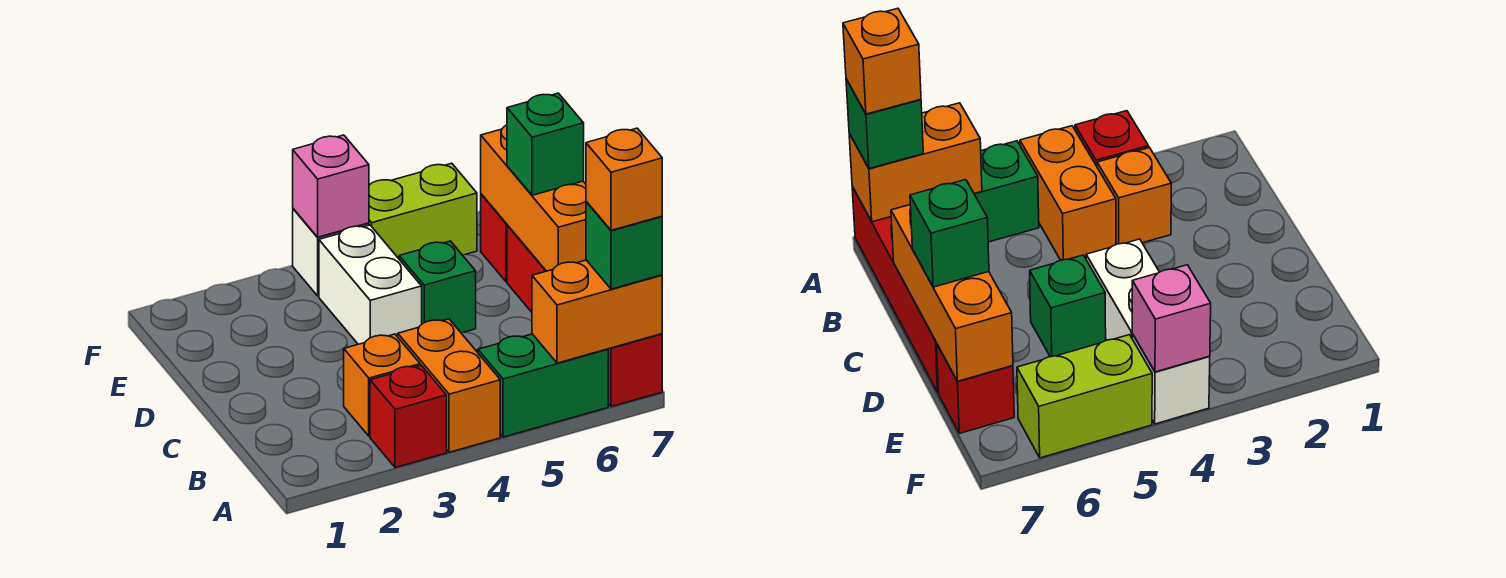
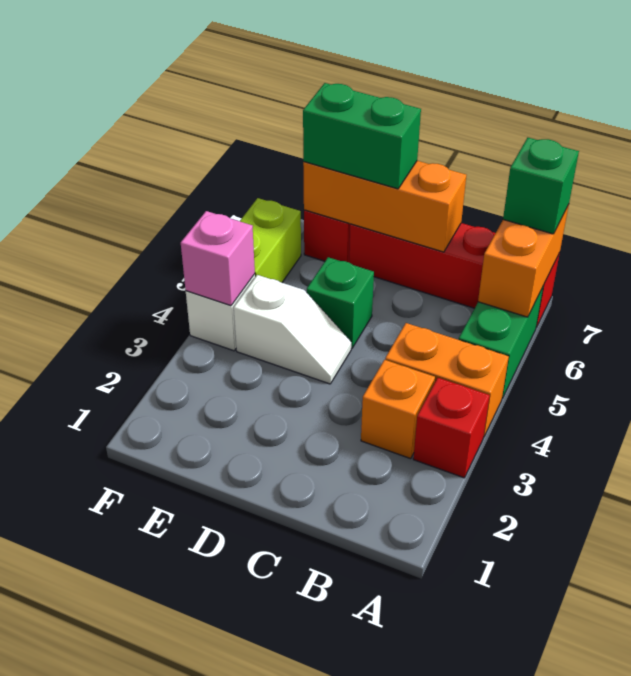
orange brick A7 level 4 -> none
white brick D4:E4 level 1 -> white slope D4:E4 level 1 top E
green brick D7 level 3 -> green brick D7:E7 level 3

